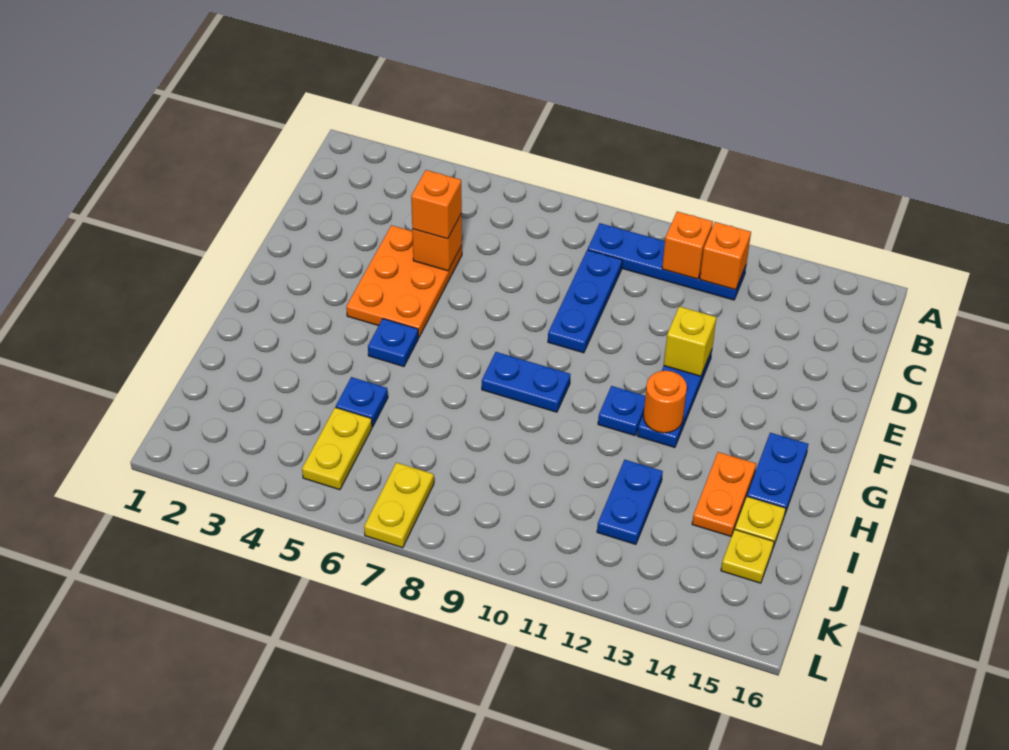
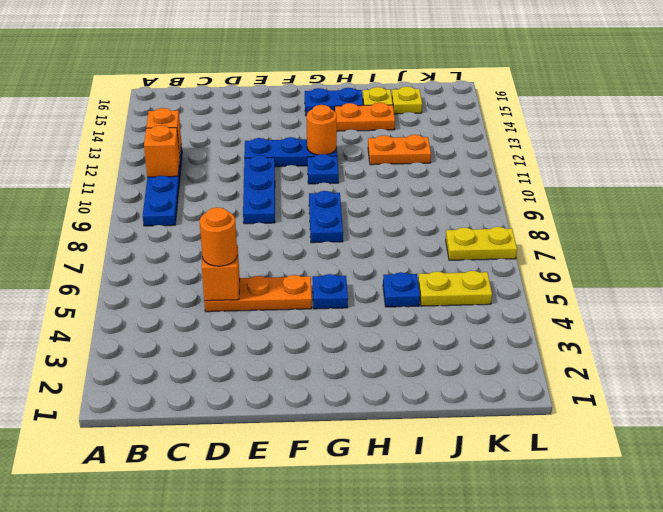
blue plate C9:E9 level 1 -> blue plate E9:E11 level 1
orange plate D4:F5 level 1 -> orange plate D5:F5 level 1
orange brick D5 level 3 -> orange round brick D5 level 3
yellow brick E12 level 2 -> none
blue plate I12:J12 level 1 -> orange plate I12:J12 level 1

